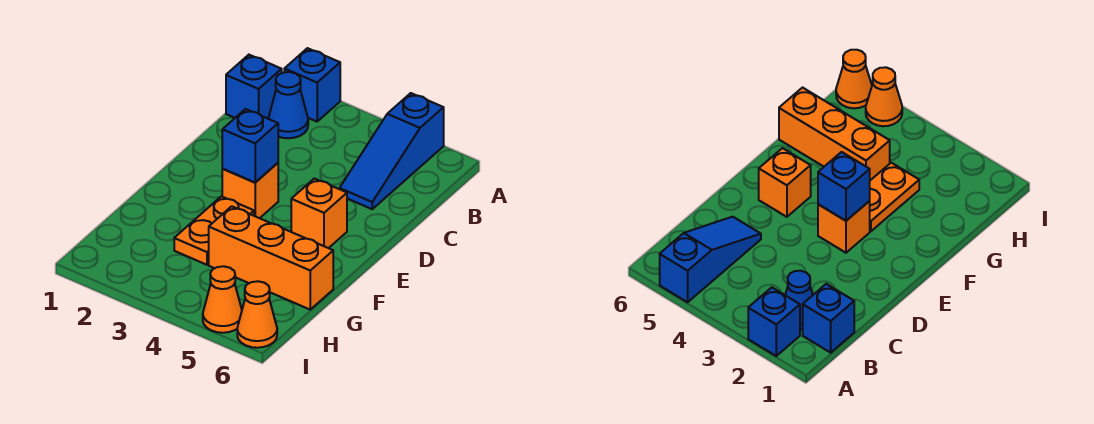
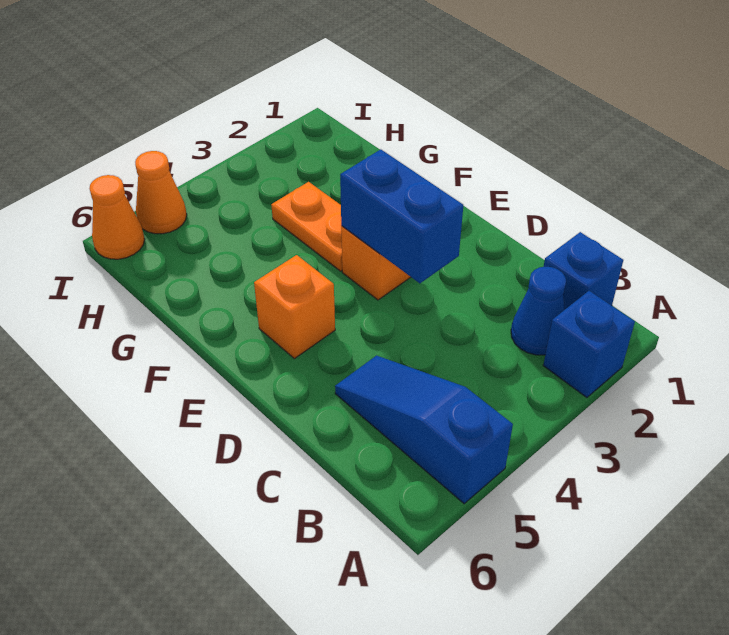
blue brick E3 level 2 -> blue brick D3:E3 level 2
orange brick G4:G6 level 1 -> none

